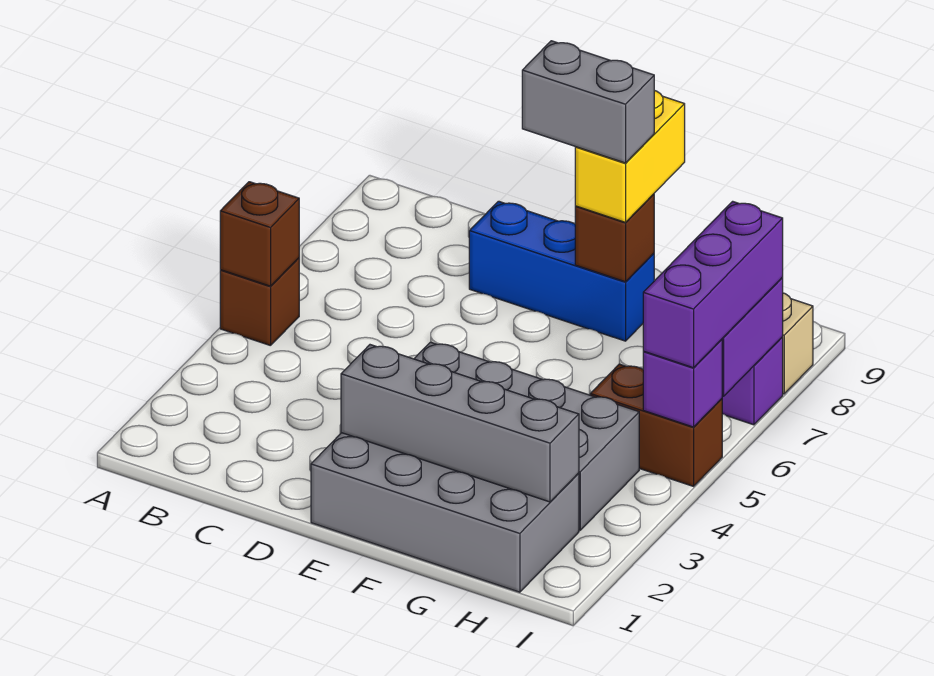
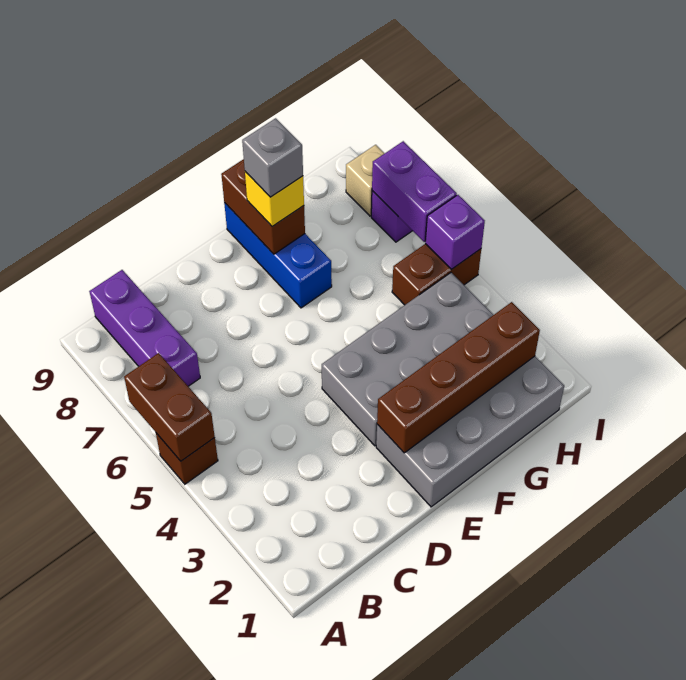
brown brick A5 level 2 -> brown brick A5:A6 level 2
blue brick D8:F8 level 1 -> blue brick F7:F9 level 1
grey brick E2:H2 level 2 -> brown brick E2:H2 level 2
grey brick E8:F8 level 4 -> grey brick F8 level 4
brown brick F8 level 2 -> brown brick F8:F9 level 2
yellow brick F8:F9 level 3 -> yellow brick F8 level 3
purple brick I5:I7 level 3 -> purple brick B7:B9 level 1

